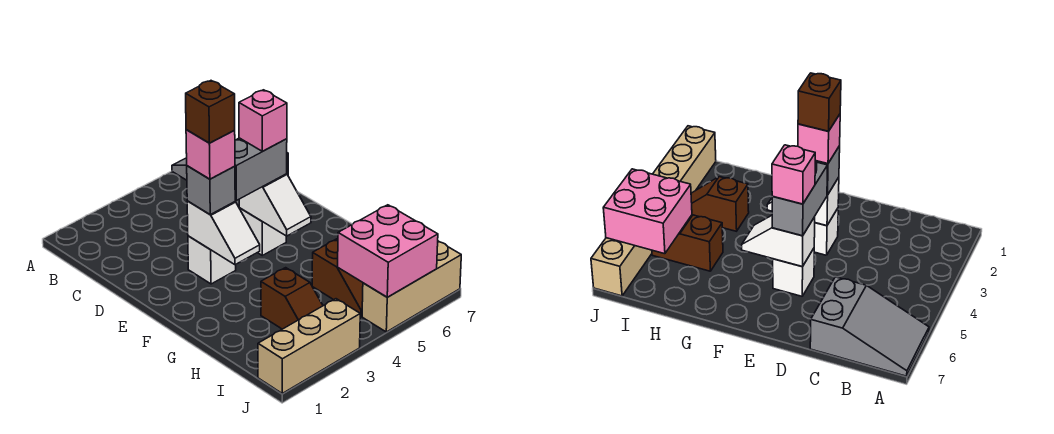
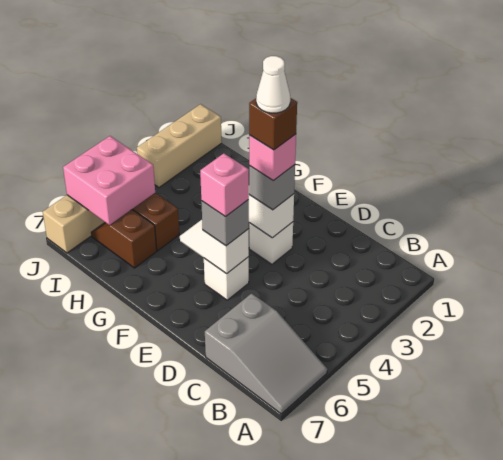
none -> white cone E3 level 6
grey brick E4:E5 level 3 -> grey brick E5 level 3
brown slope H3:I3 level 1 top H -> brown slope H6:I6 level 1 top H

